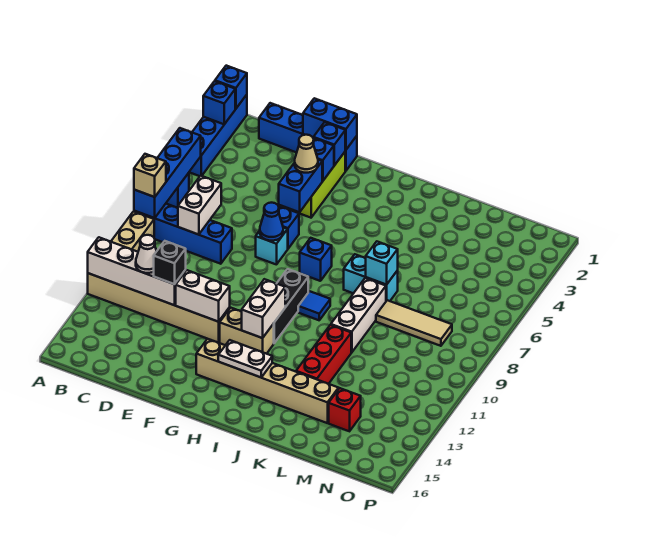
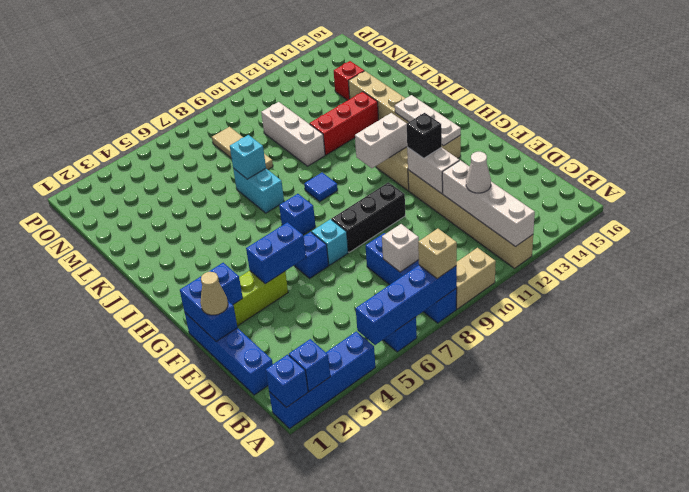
white brick C7:C8 level 2 -> white brick C8 level 2
black brick D12 level 3 -> black brick F12 level 3
blue brick F3 level 2 -> none
tan cone F4 level 3 -> tan cone E1 level 3
blue cone F7 level 2 -> none
black brick H9:H11 level 1 -> black brick F8:F10 level 1
white plate H14:I14 level 2 -> white plate G14:I14 level 2
white brick K8:K10 level 1 -> white brick K10:M10 level 1

